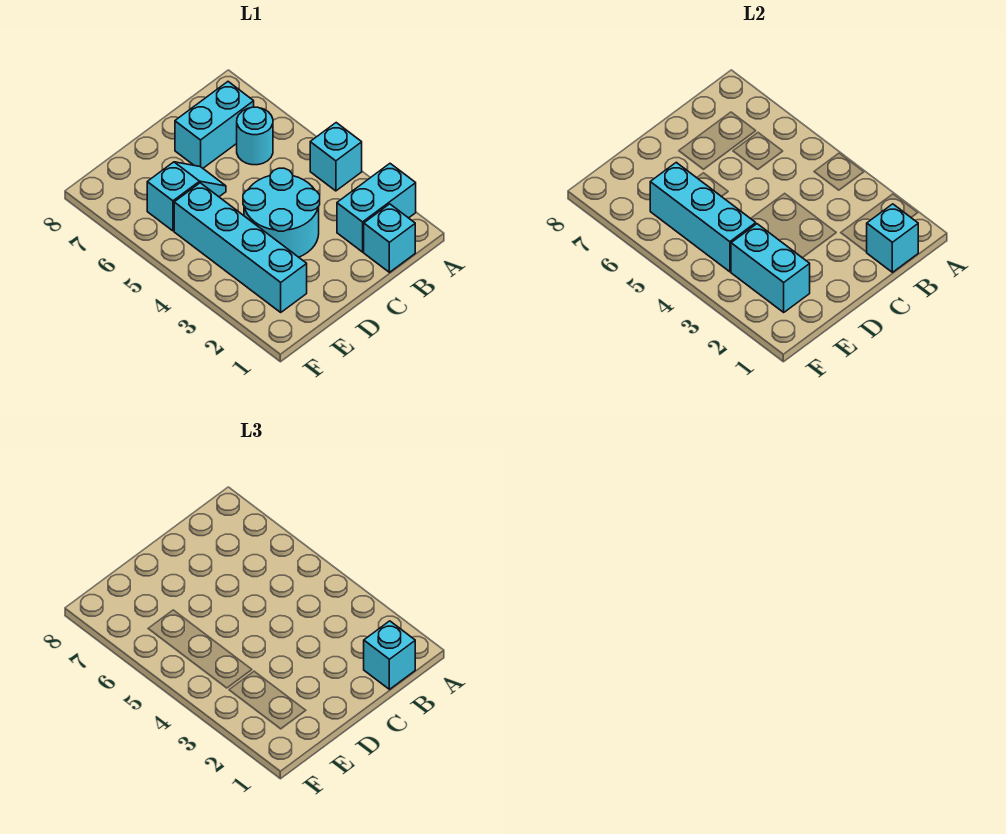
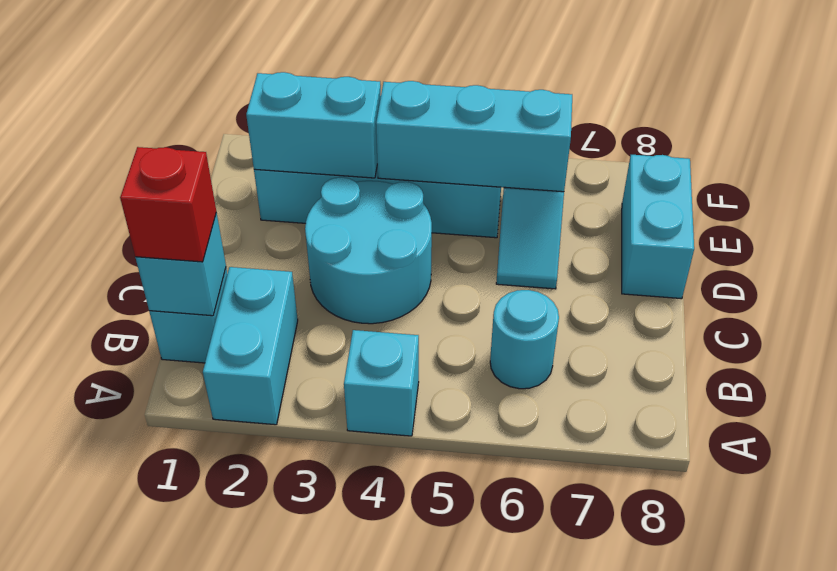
cyan brick B1 level 3 -> red brick B1 level 3
cyan brick B7:C7 level 1 -> cyan brick D8:E8 level 1

